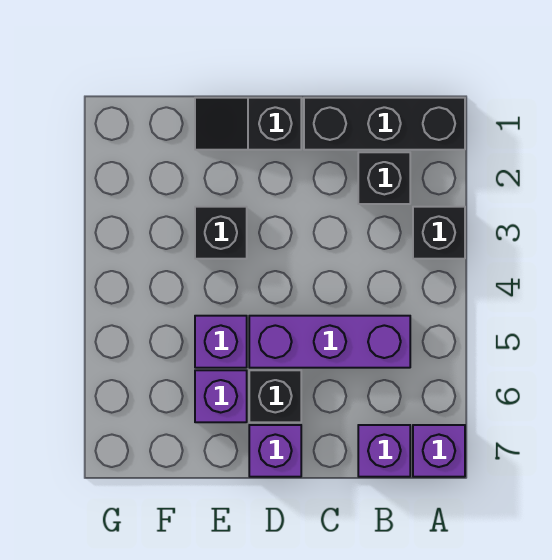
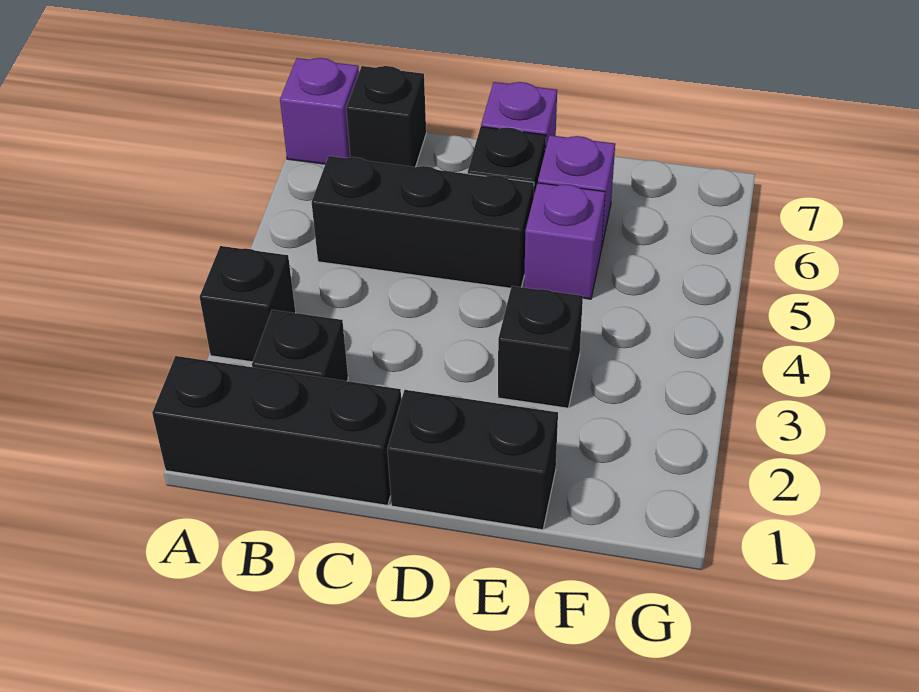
purple brick B5:D5 level 1 -> black brick B5:D5 level 1
purple brick B7 level 1 -> black brick B7 level 1
black slope D1:E1 level 1 top D -> black brick D1:E1 level 1

